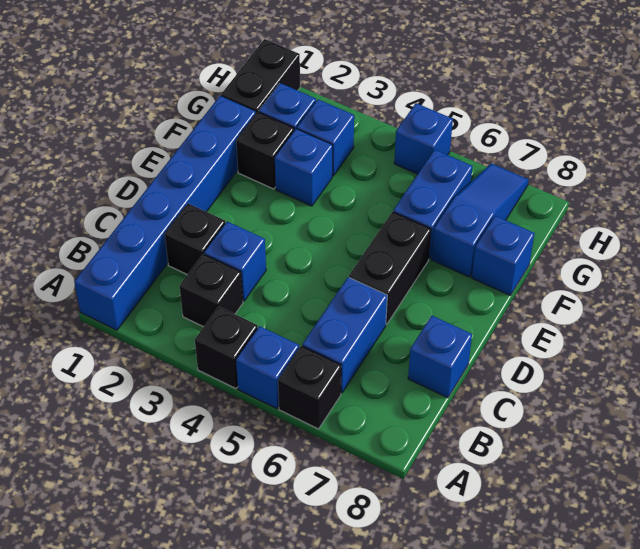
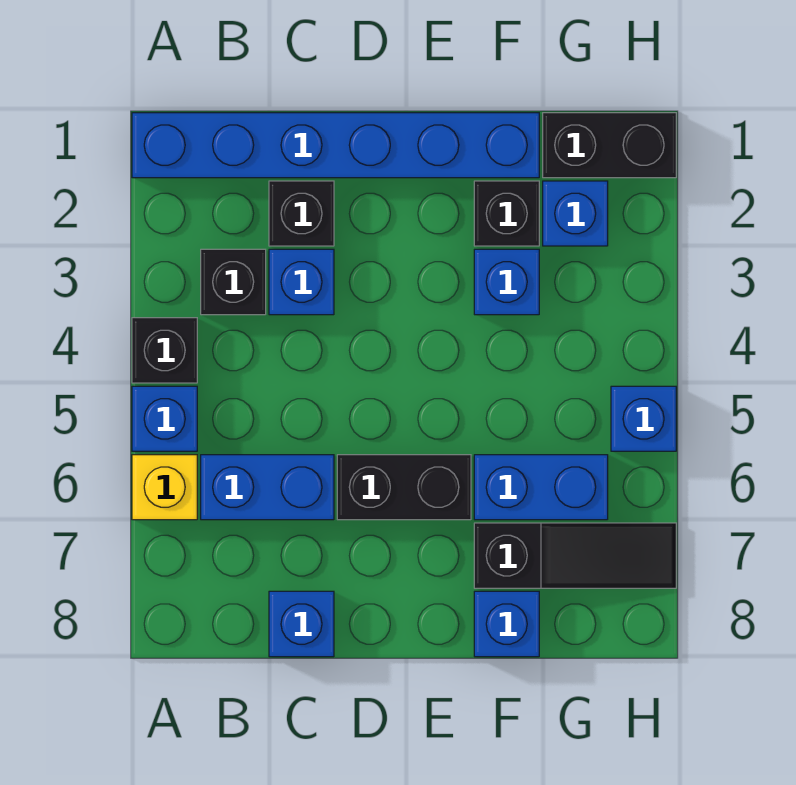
black brick A6 level 1 -> yellow brick A6 level 1
blue slope F7:H7 level 1 top F -> black slope F7:H7 level 1 top F
blue brick G3 level 1 -> none

